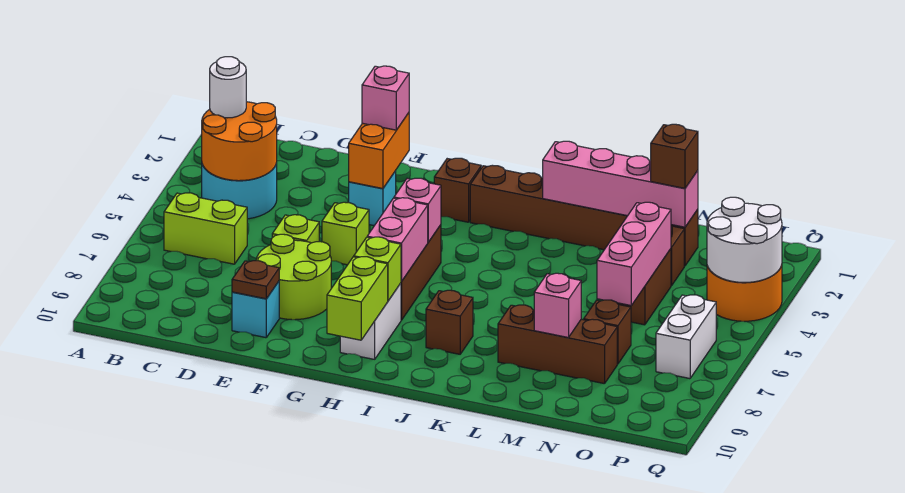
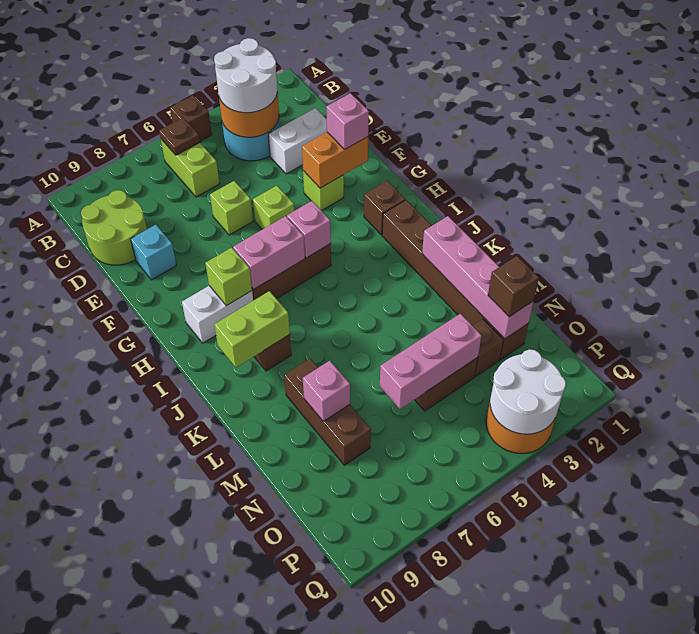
white round brick B3 level 3 -> white round brick B3:C4 level 3
lime round brick E7:F8 level 1 -> lime round brick C9:D10 level 1
brown plate E9 level 2 -> brown plate B6 level 2
cyan brick F3 level 1 -> lime brick F3 level 1
lime brick H9:H10 level 2 -> lime brick J8:J9 level 2
brown brick N7 level 1 -> brown brick A5 level 1
white brick P6:P7 level 1 -> white brick D2:D3 level 1

